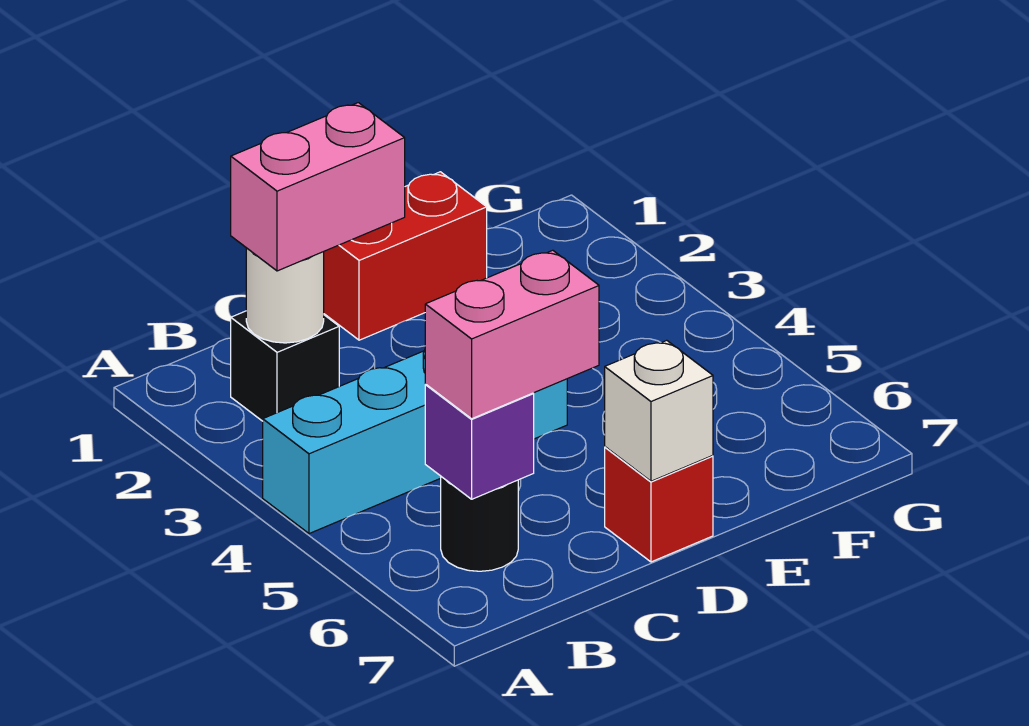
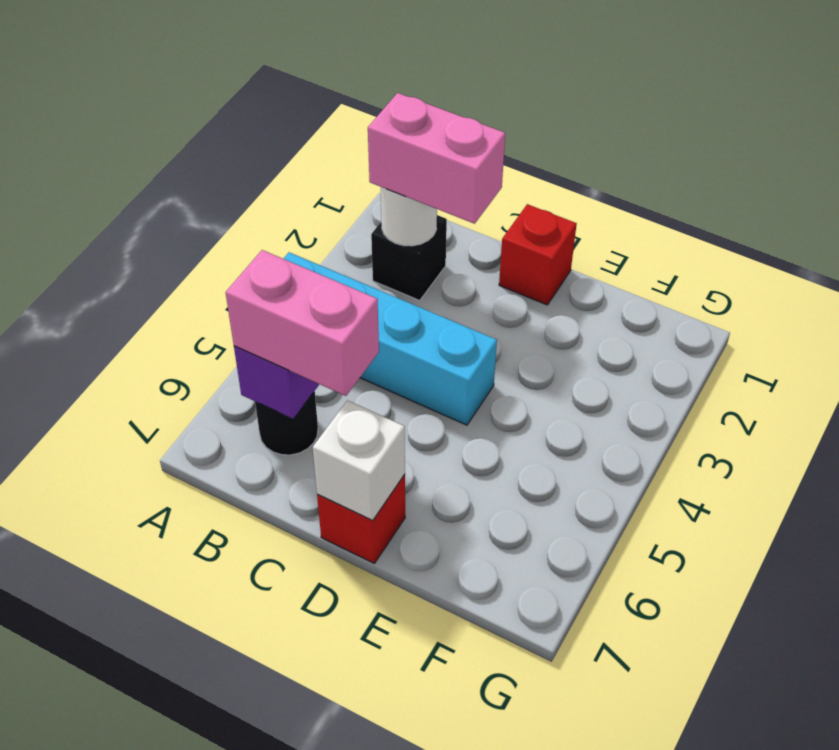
red brick D1:E1 level 1 -> red brick D1 level 1

